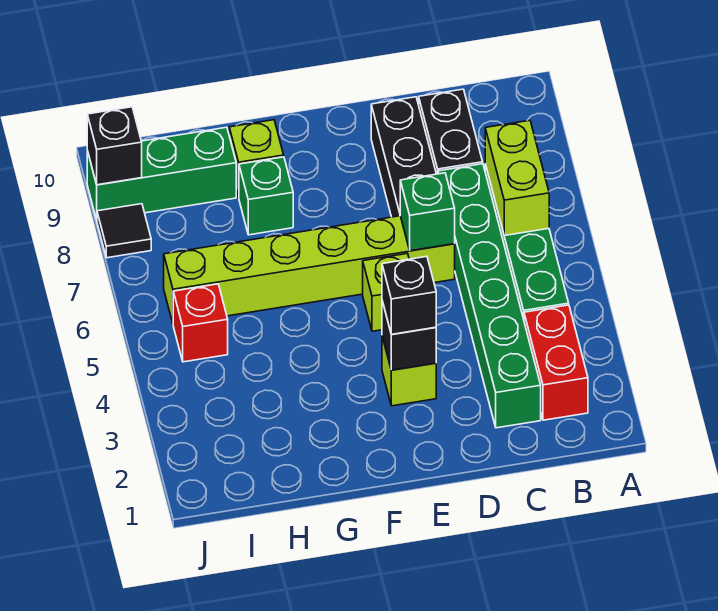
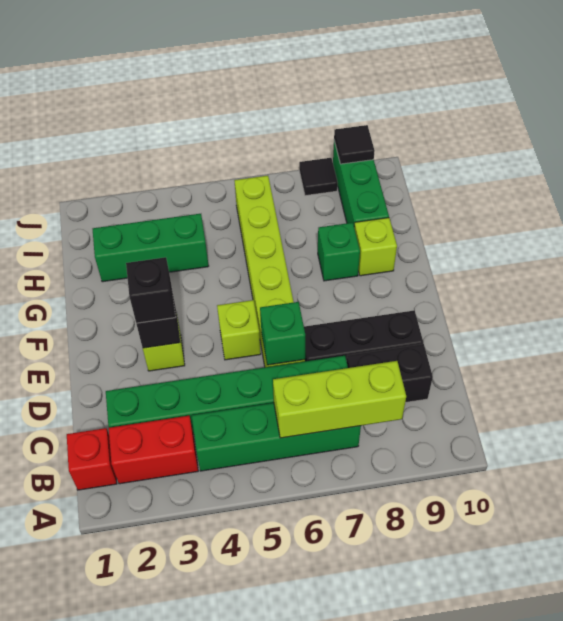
lime brick B6:B7 level 2 -> lime brick B6:B8 level 2
none -> green brick H2:H4 level 1
red brick I5 level 1 -> red brick B1 level 1
black brick J9 level 2 -> black tile J9 level 2

